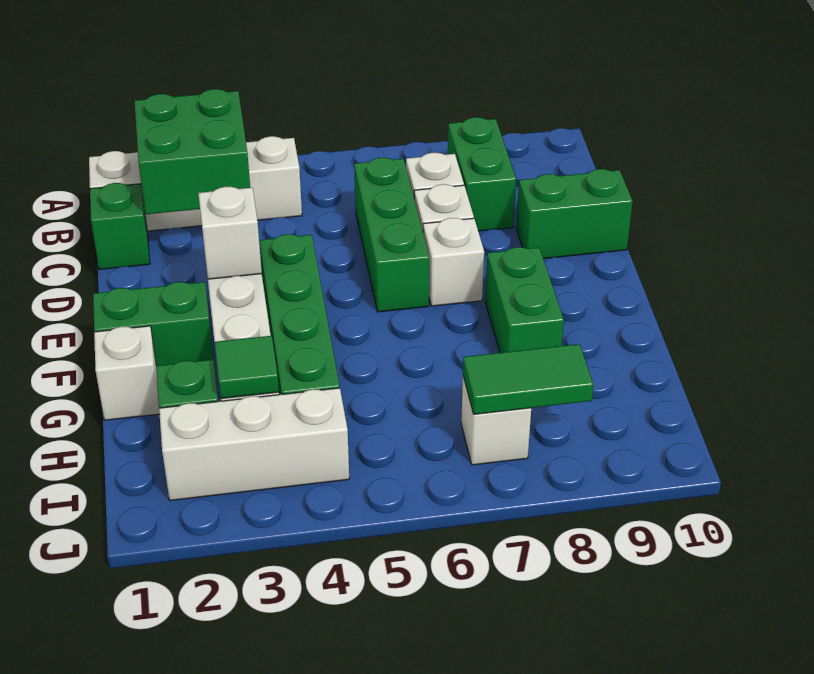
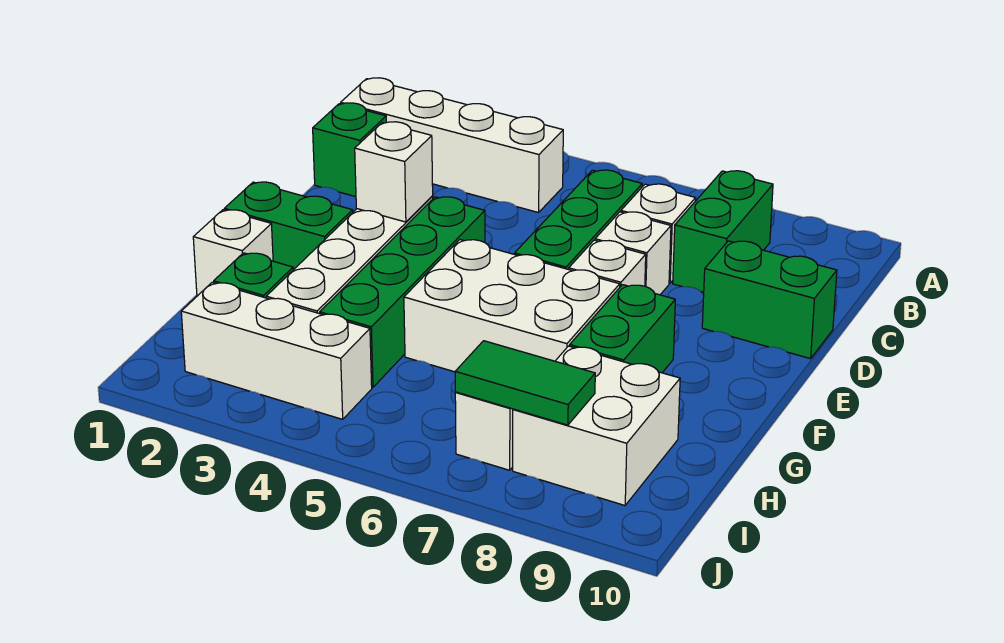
green brick B2:C3 level 2 -> none
none -> white brick F5:G7 level 1
green tile H3 level 2 -> none
none -> white brick H8:I9 level 1

